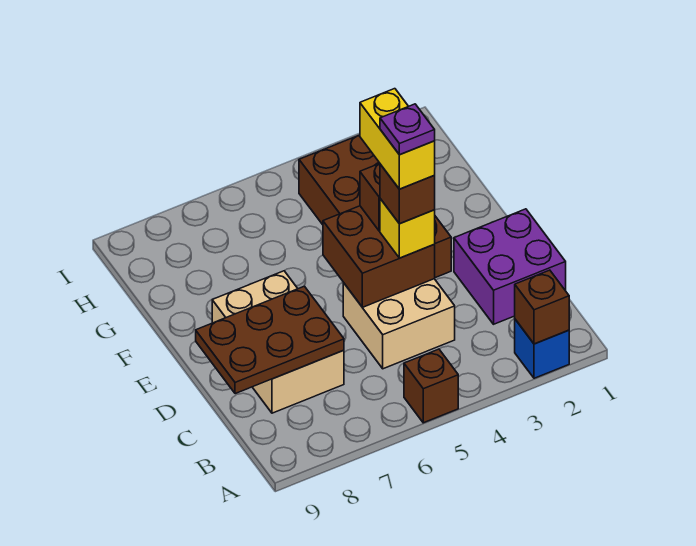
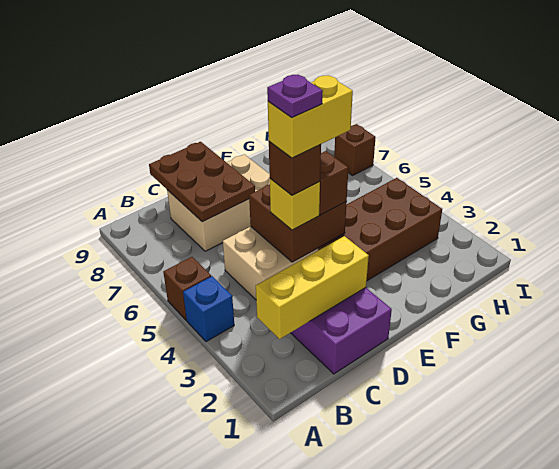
blue brick A2 level 1 -> blue brick A4 level 1
brown brick A2 level 2 -> brown brick I7 level 1
none -> yellow brick B2:D2 level 2

